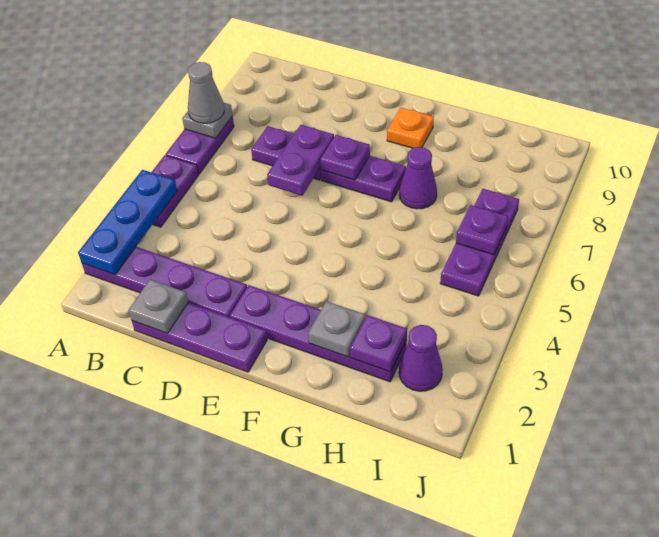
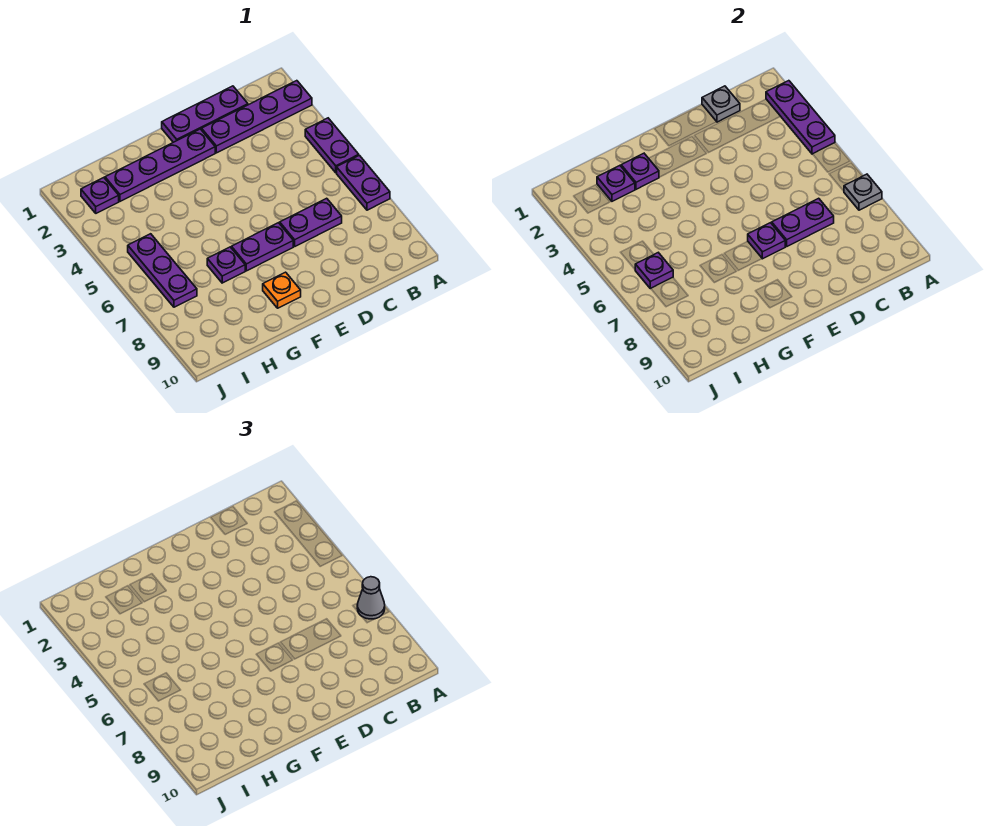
blue plate A2:A4 level 2 -> purple plate A2:A4 level 2
purple plate D6:D7 level 2 -> purple plate C7:D7 level 2
grey plate G2 level 2 -> purple plate G2 level 2
purple cone G7 level 1 -> purple plate G7 level 1
purple cone I2 level 1 -> purple plate I2 level 1

